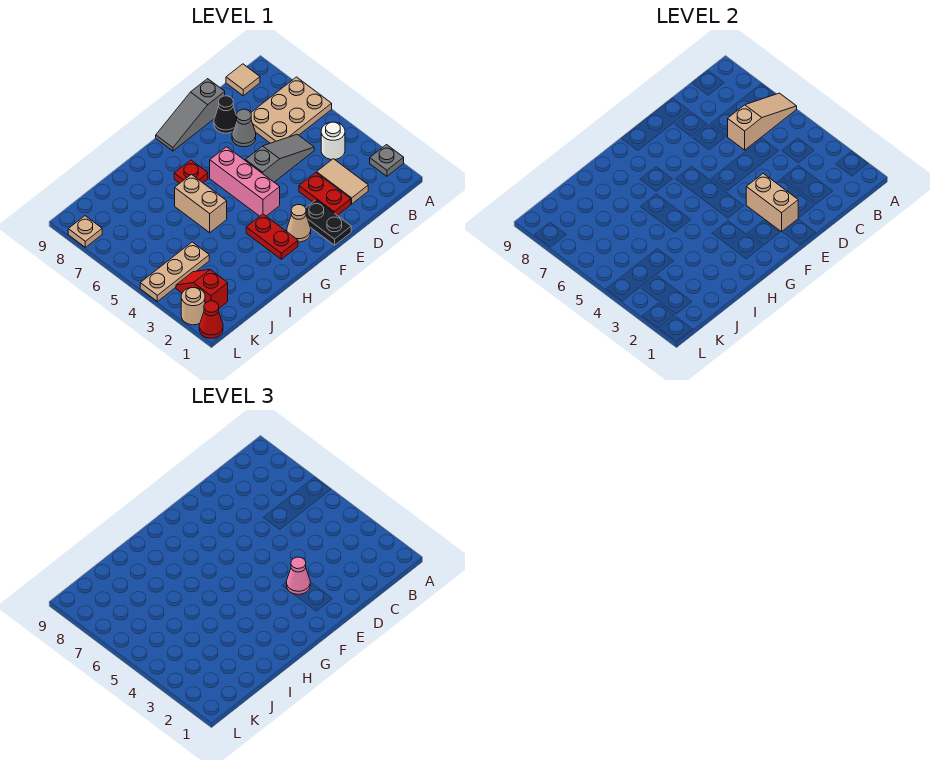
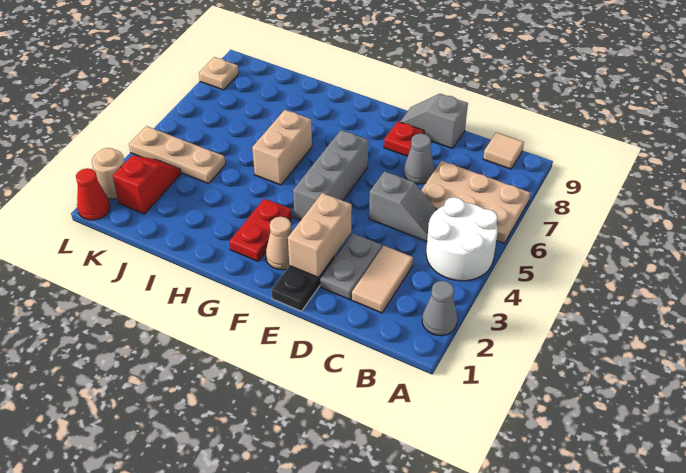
grey plate A2 level 1 -> grey cone A2 level 1
tan slope A6:C6 level 2 top C -> none
white round brick B4 level 1 -> white round brick A4:B5 level 1
grey slope C5:E5 level 1 top E -> grey slope C5:D5 level 1 top D
red plate D2:D3 level 1 -> grey plate D2:D3 level 1
black cone D8 level 1 -> none
grey slope D9:F9 level 1 top D -> grey slope D9:E9 level 1 top D
pink cone E3 level 3 -> none
pink brick F4:F6 level 1 -> grey brick F4:F6 level 1
red plate G7 level 1 -> red plate E8 level 1

